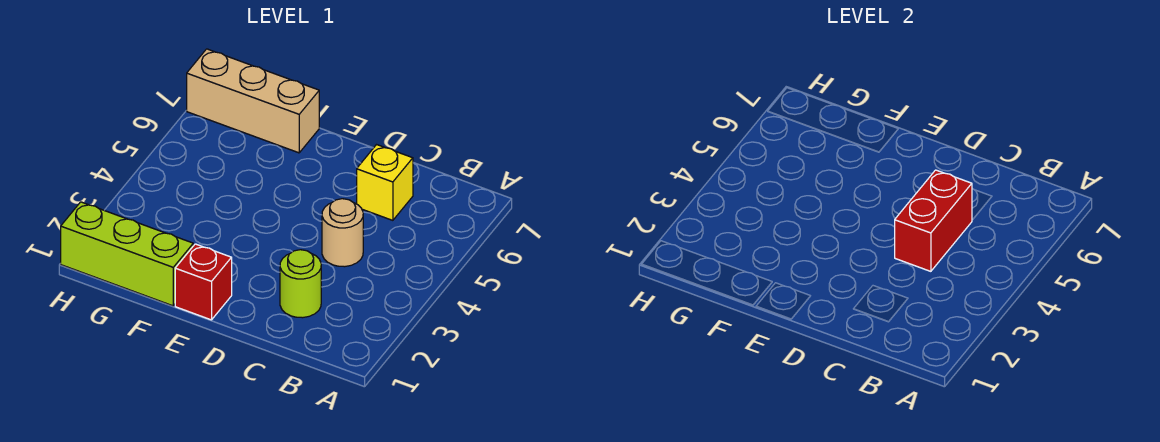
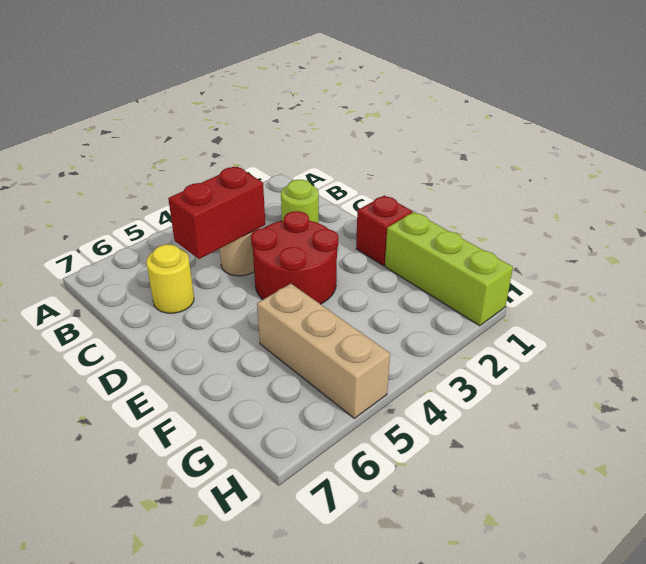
yellow brick C6 level 1 -> yellow round brick C6 level 1
none -> red round brick D3:E4 level 1
tan brick F7:H7 level 1 -> tan brick F5:H5 level 1

